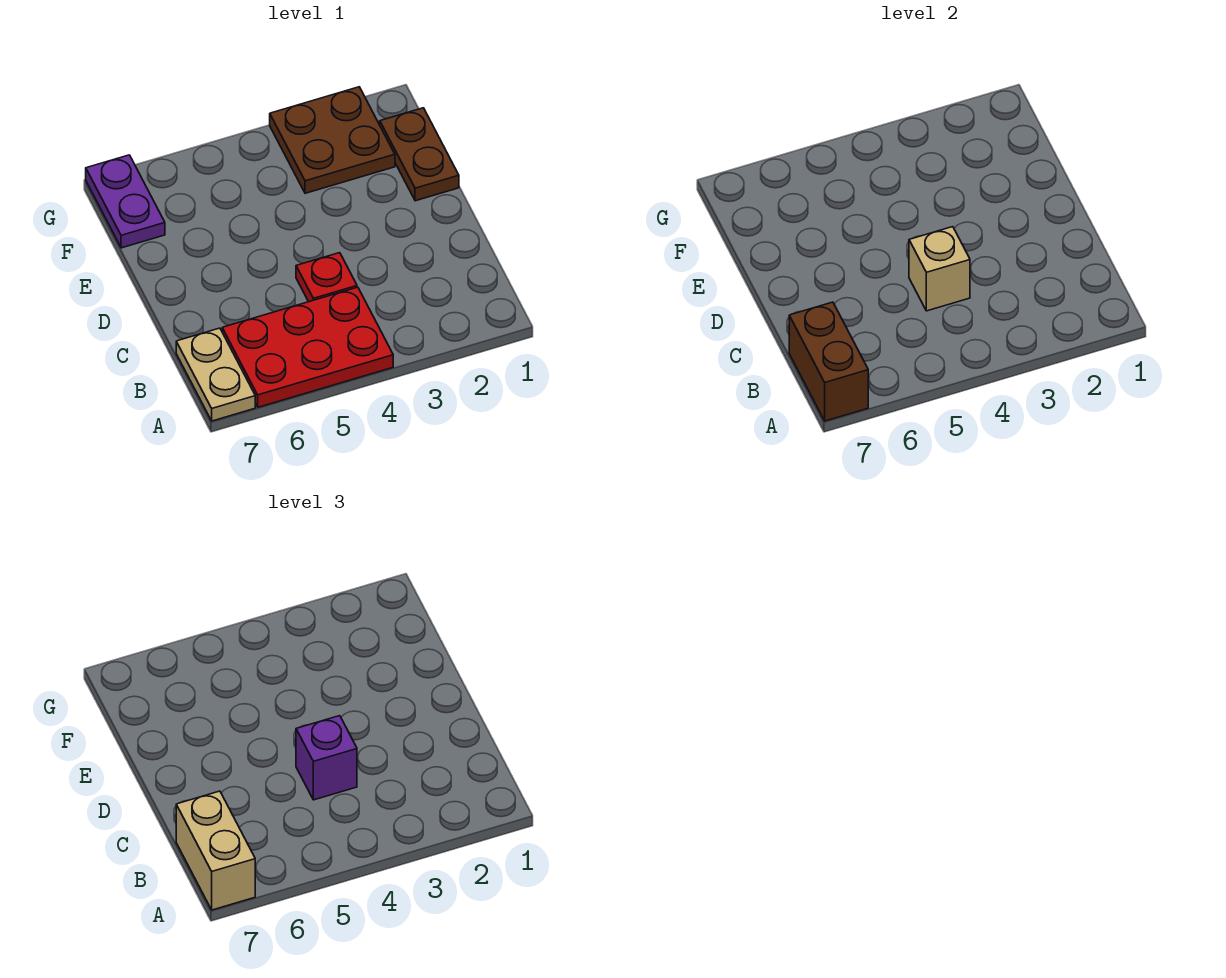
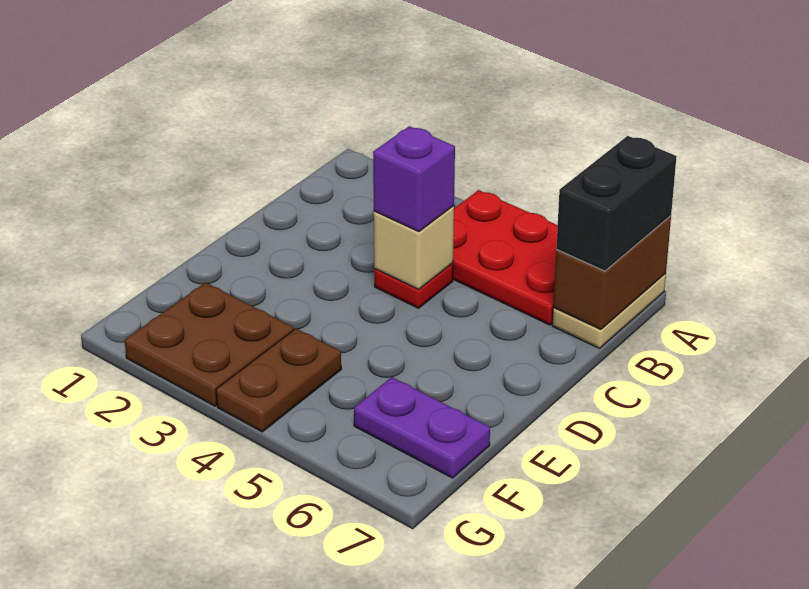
tan brick A7:B7 level 3 -> black brick A7:B7 level 3
brown plate E1:F1 level 1 -> brown plate F4:G4 level 1
purple plate F7:G7 level 1 -> purple plate F6:F7 level 1

